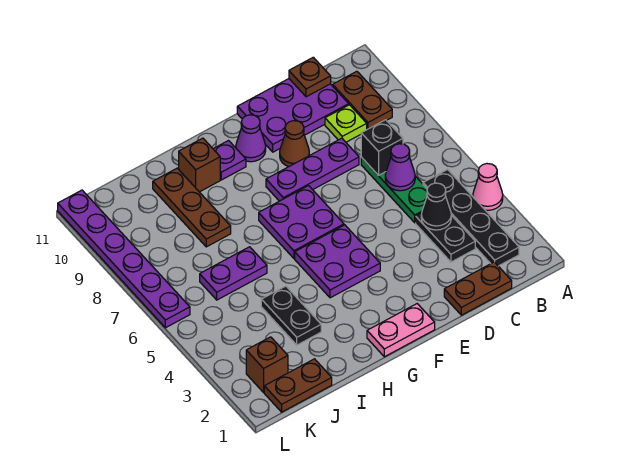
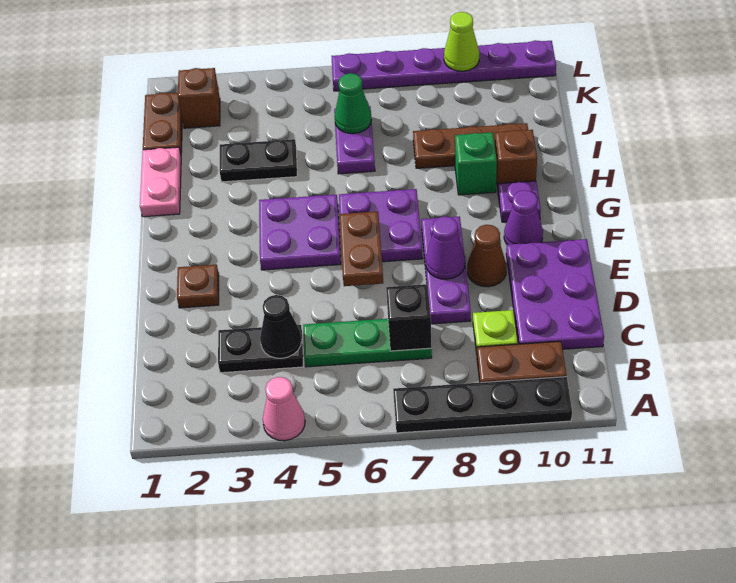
black plate B2:B5 level 1 -> black plate A7:A10 level 1
brown plate C1:D1 level 1 -> brown plate E6:F6 level 2
purple cone C6 level 2 -> purple cone E8 level 2
brown plate C11 level 2 -> brown plate E2 level 1
pink plate F1:G1 level 1 -> pink plate H1:I1 level 1
none -> green brick H9 level 1
none -> green cone J6 level 2
none -> lime cone L9 level 2

